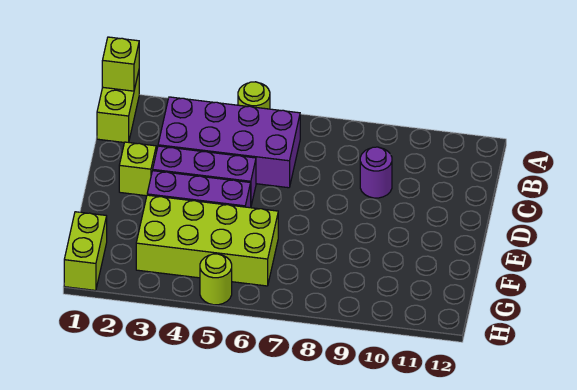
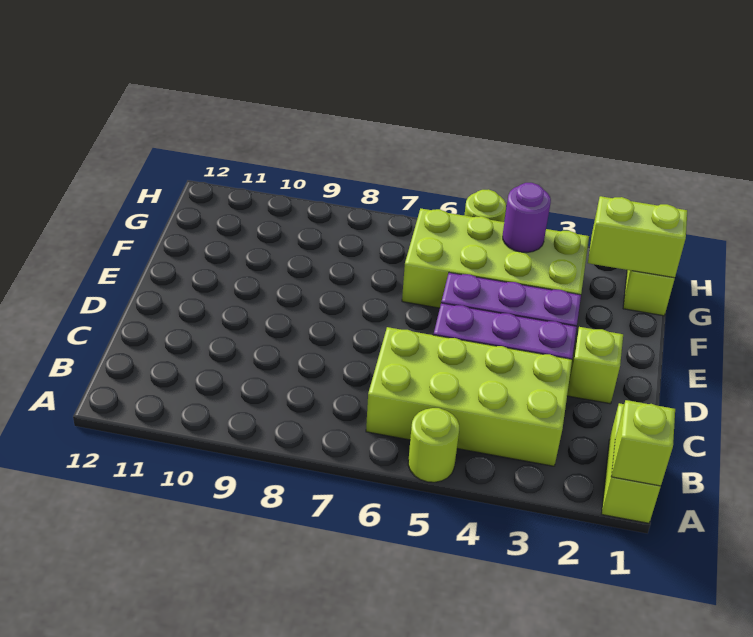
purple brick B3:C6 level 1 -> lime brick B3:C6 level 1
purple round brick C9 level 1 -> purple round brick G4 level 2
none -> lime brick G1:G2 level 2

